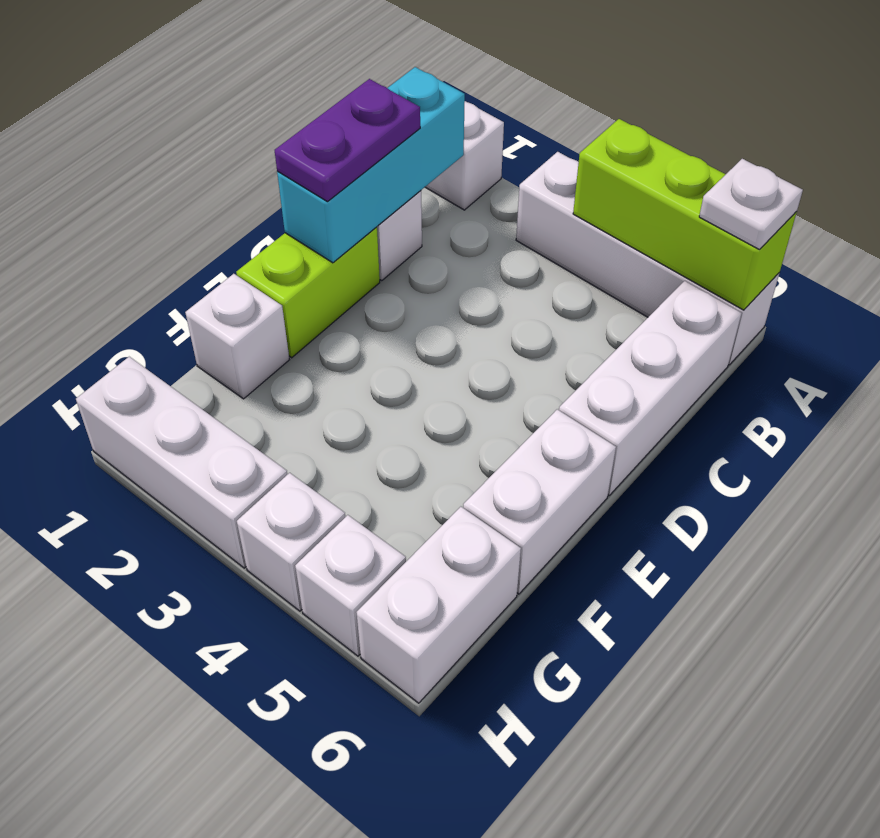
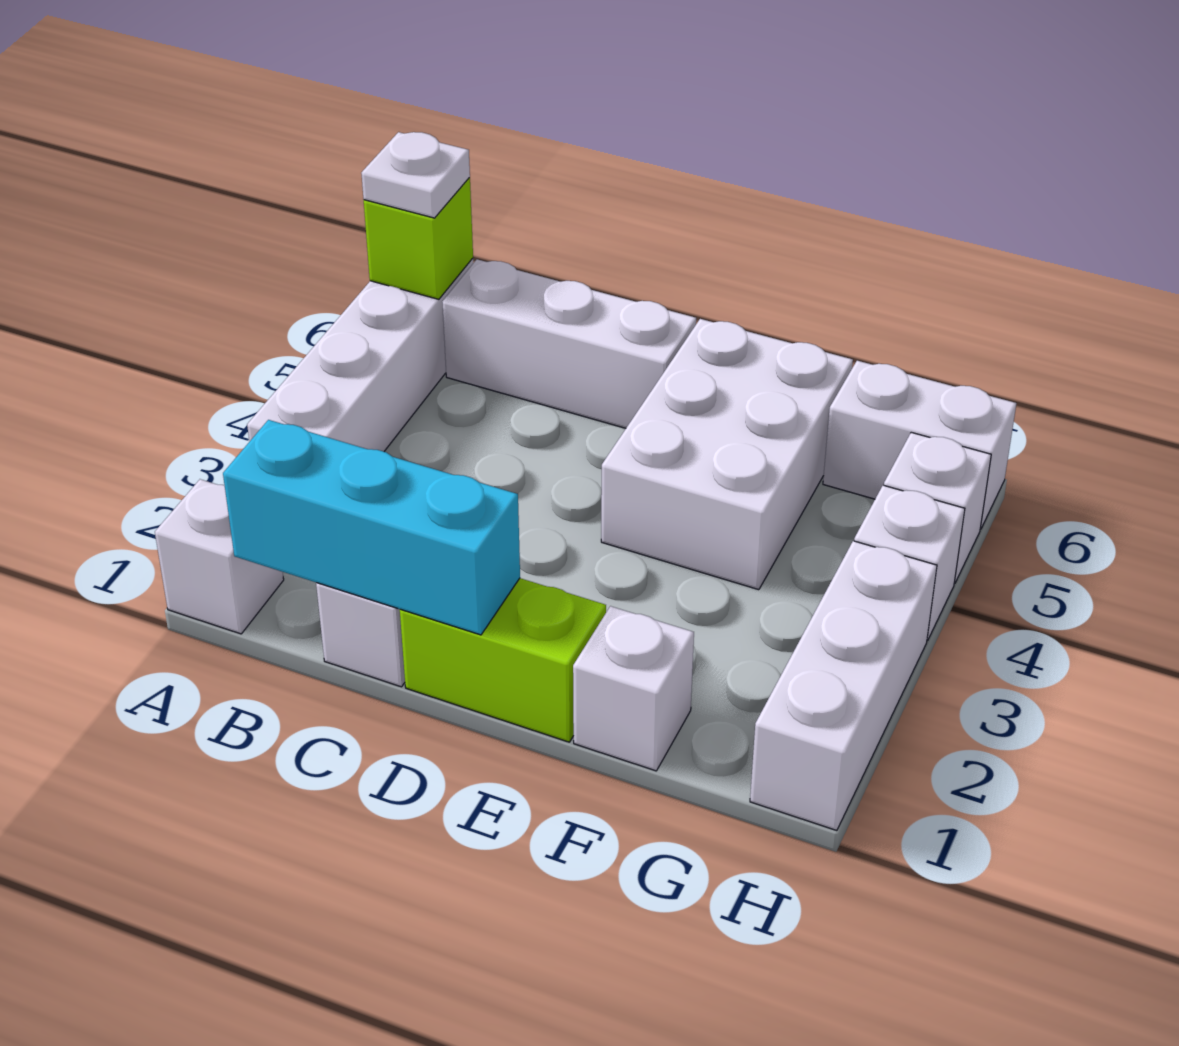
lime brick A4:A6 level 2 -> lime brick A6 level 2
purple plate C1:D1 level 3 -> none
white brick E6:F6 level 1 -> white brick E4:F6 level 1

